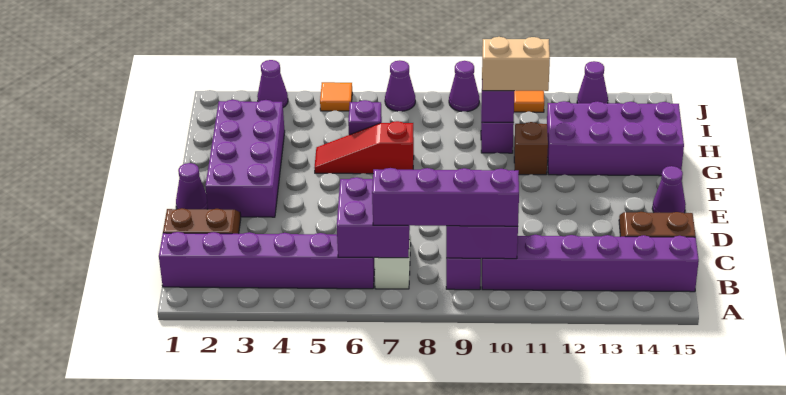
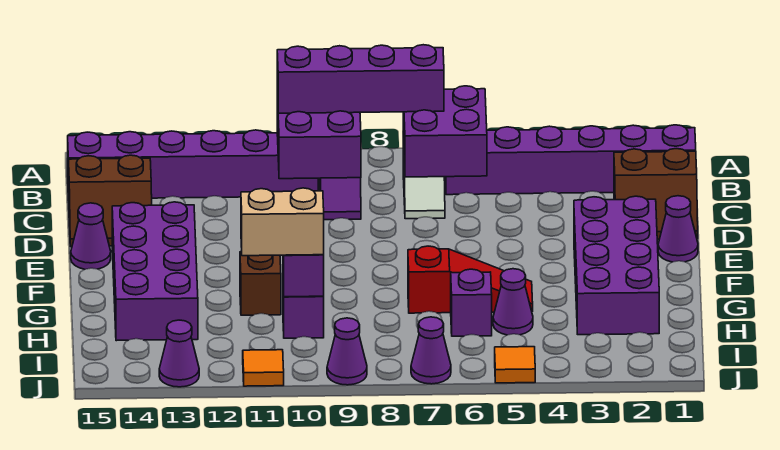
purple brick G12:H15 level 1 -> purple brick E13:H14 level 1
purple cone J3 level 1 -> purple cone H5 level 1

